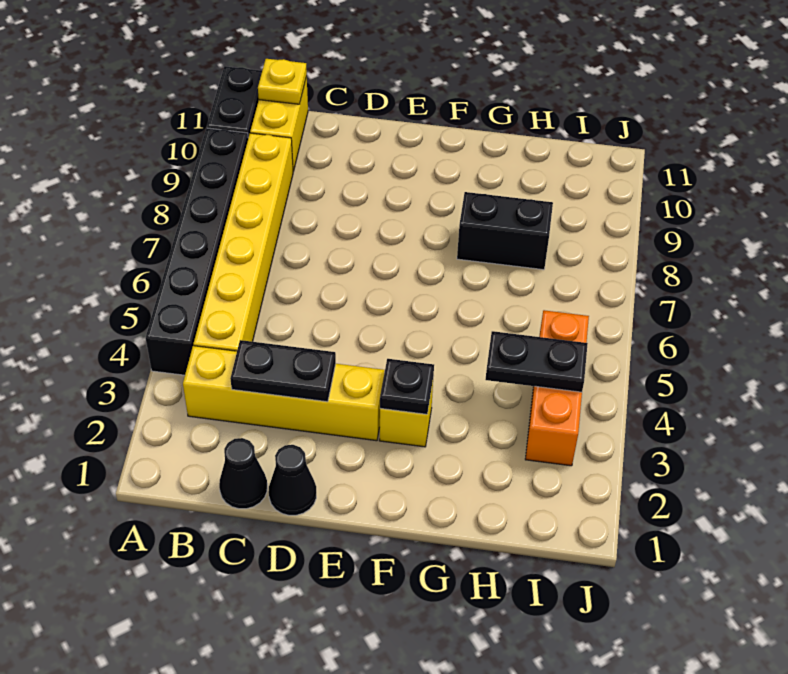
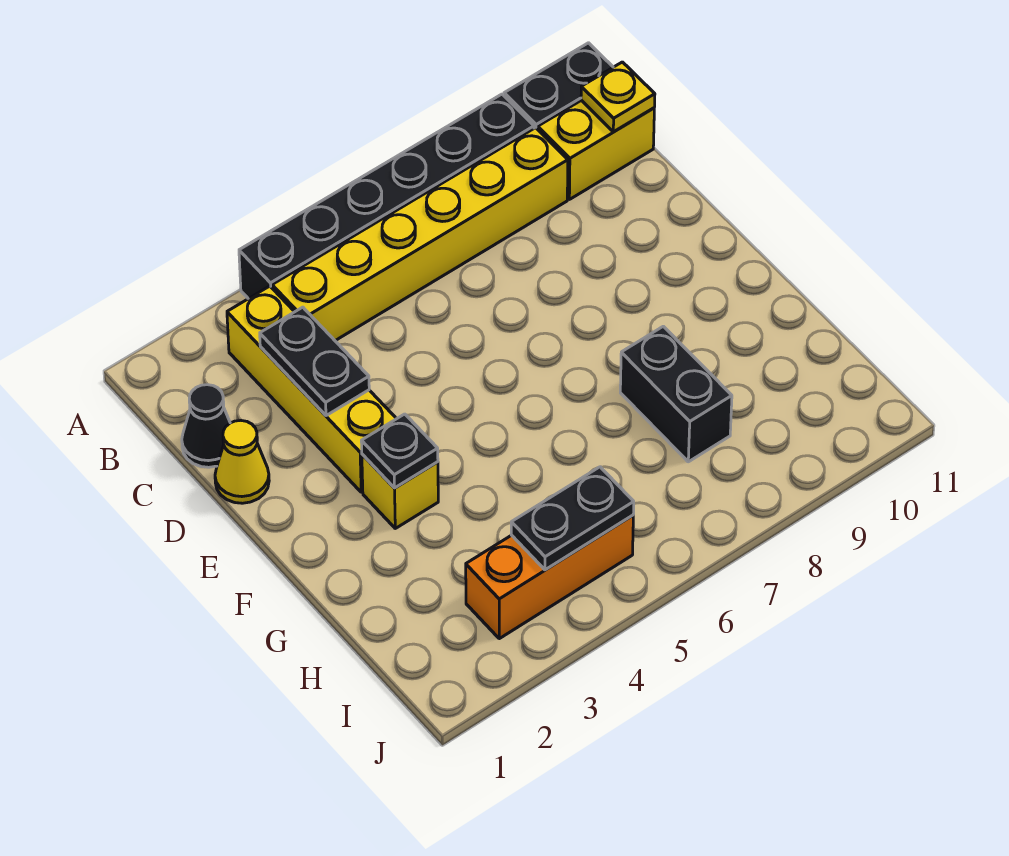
black cone D1 level 1 -> yellow cone D1 level 1
black plate H4:I4 level 2 -> black plate I4:I5 level 2

